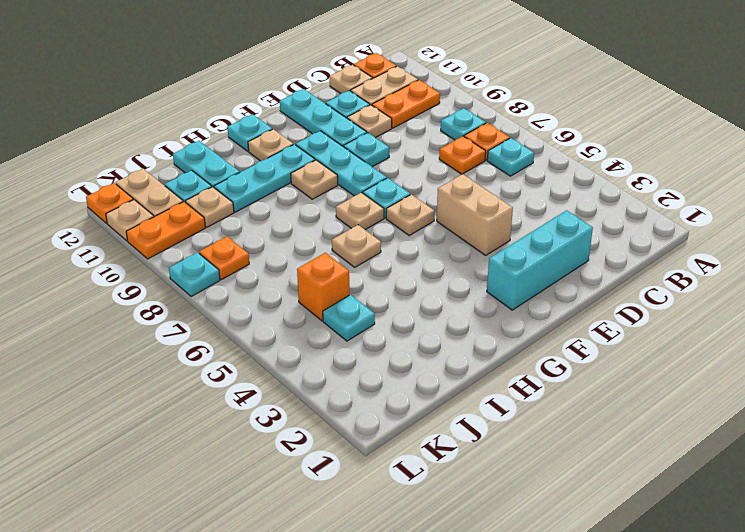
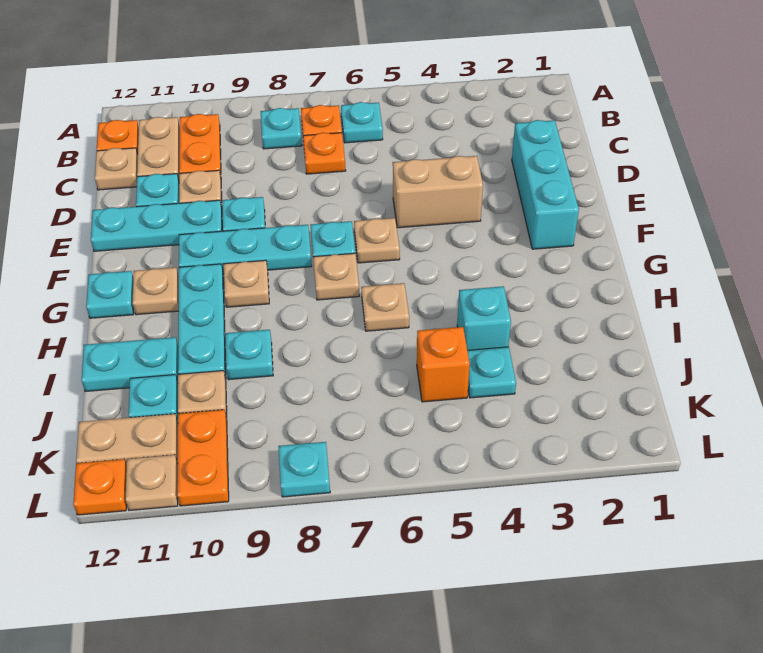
none -> cyan brick I4 level 1
none -> cyan plate I9 level 1
orange plate K8 level 1 -> none

